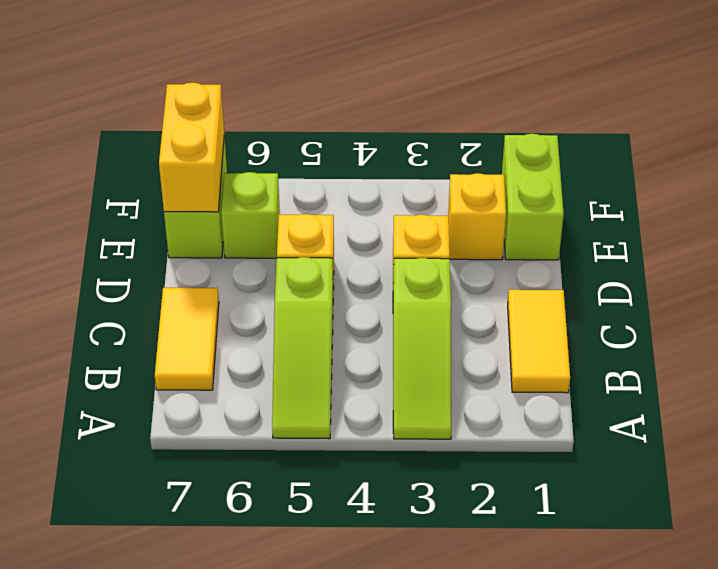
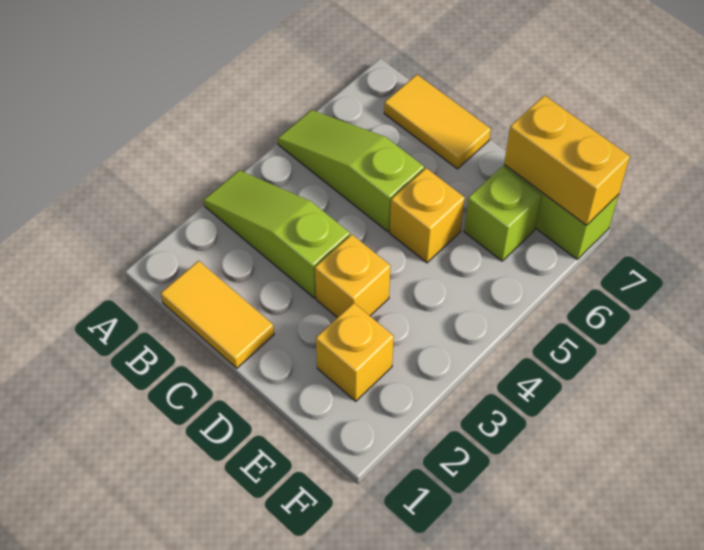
lime brick E1:F1 level 1 -> none

